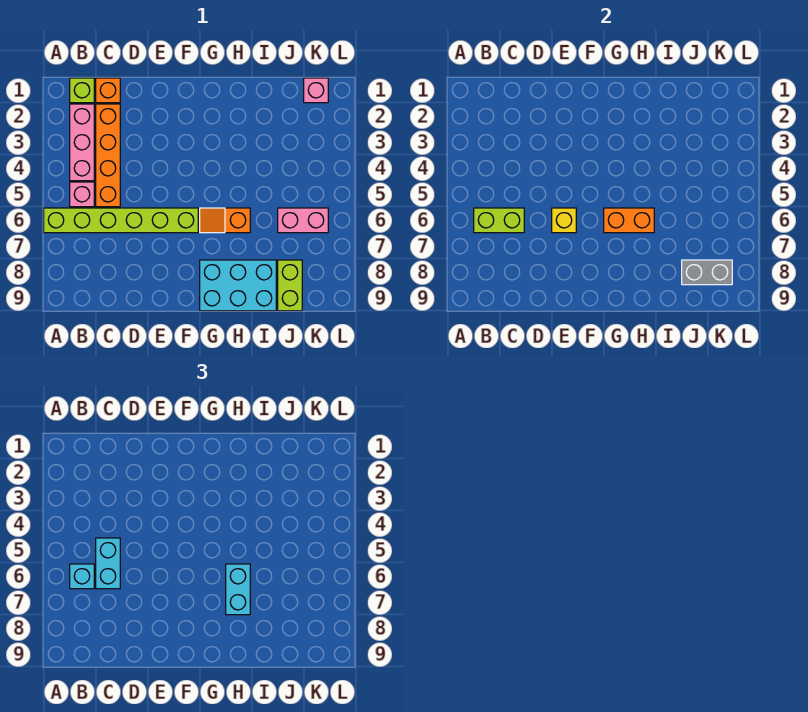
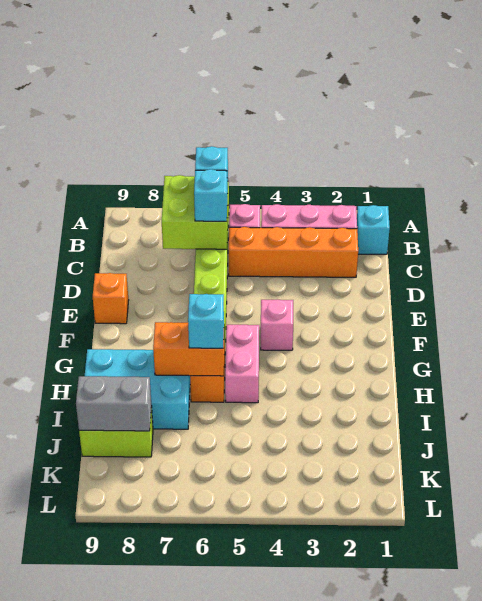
lime brick B1 level 1 -> cyan brick B1 level 1
lime brick B6:C6 level 2 -> lime brick B6:C7 level 2
orange brick C1 level 1 -> orange brick E9 level 1
cyan brick C5:C6 level 3 -> cyan brick C6 level 3
yellow brick E6 level 2 -> none
orange brick G6:H6 level 2 -> orange brick H6:H7 level 2
cyan brick G8:I9 level 1 -> cyan brick H7:I9 level 1
cyan brick H6:H7 level 3 -> cyan brick H6 level 3
pink brick J6:K6 level 1 -> pink brick G5:H5 level 1
grey brick J8:K8 level 2 -> grey brick J8:J9 level 2
pink brick K1 level 1 -> pink brick F4 level 1

